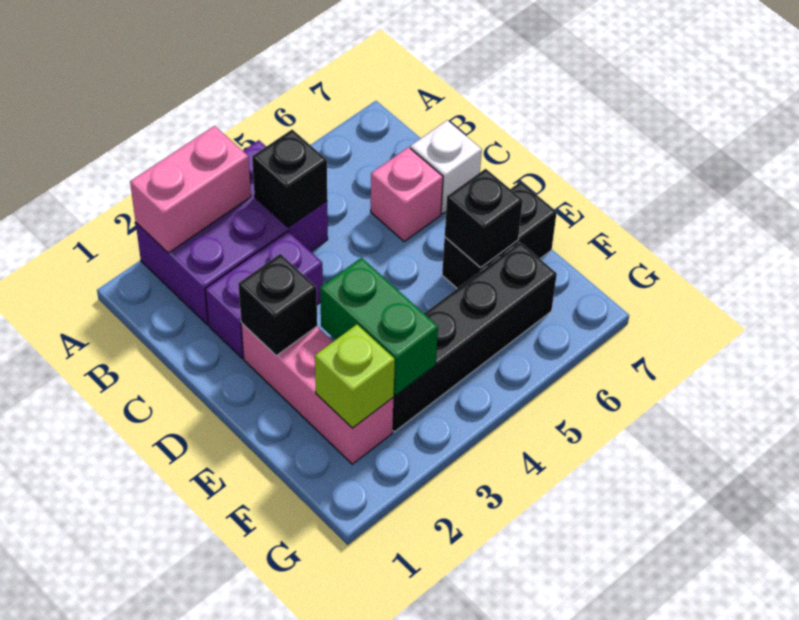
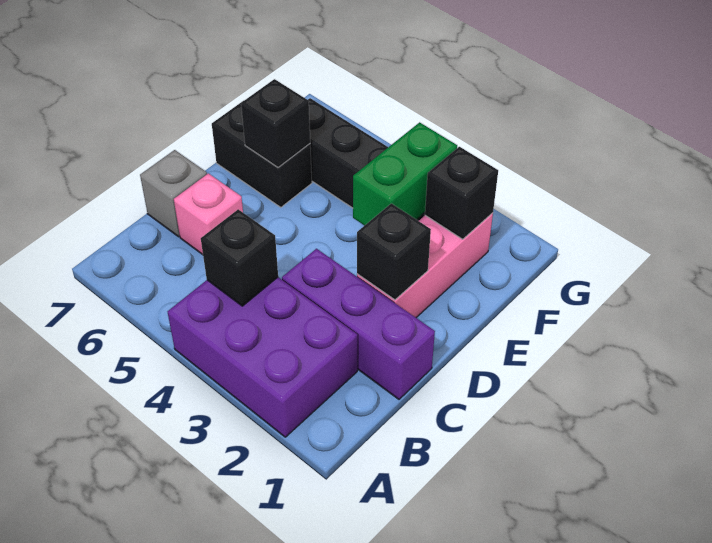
pink brick A2:A3 level 2 -> none
purple brick C2:C3 level 1 -> purple brick C1:C3 level 1
white brick C7 level 1 -> grey brick C7 level 1
lime brick F2 level 2 -> black brick F2 level 2

